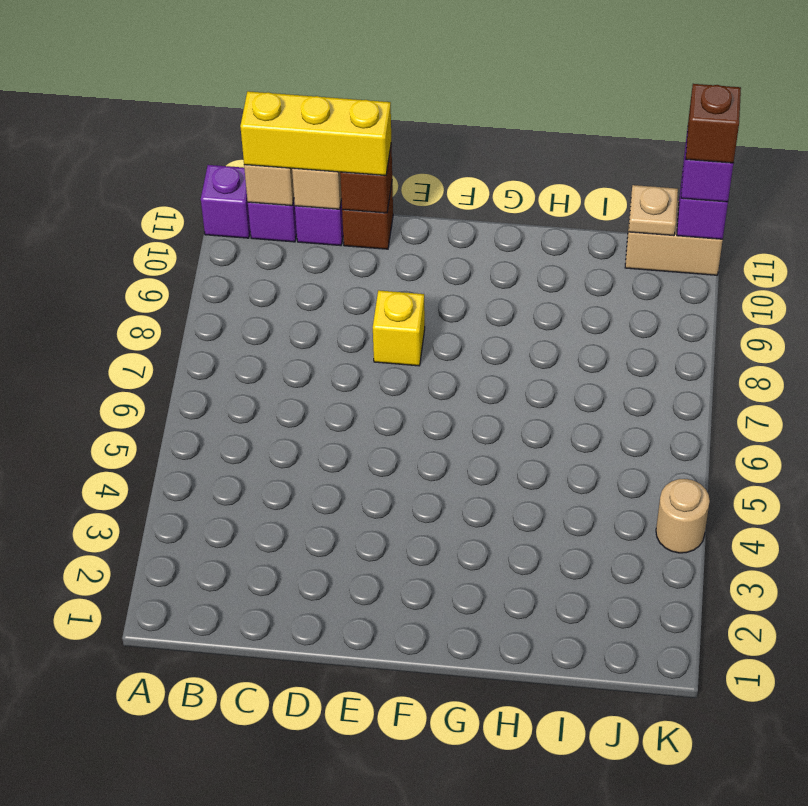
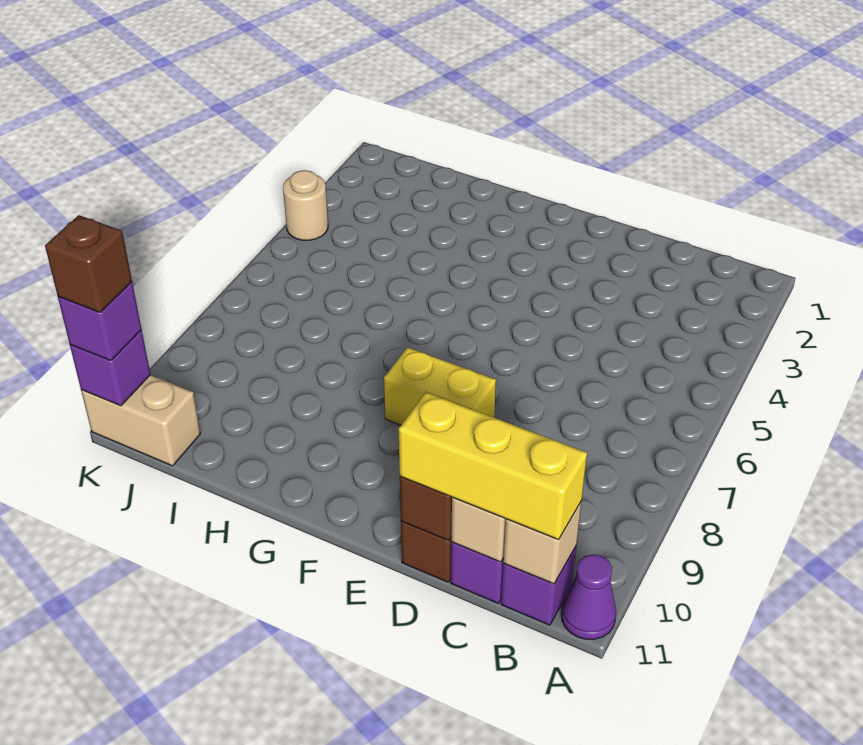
purple brick A11 level 1 -> purple cone A11 level 1
yellow brick E8 level 1 -> yellow brick E8:F8 level 1
tan plate J11 level 2 -> none

